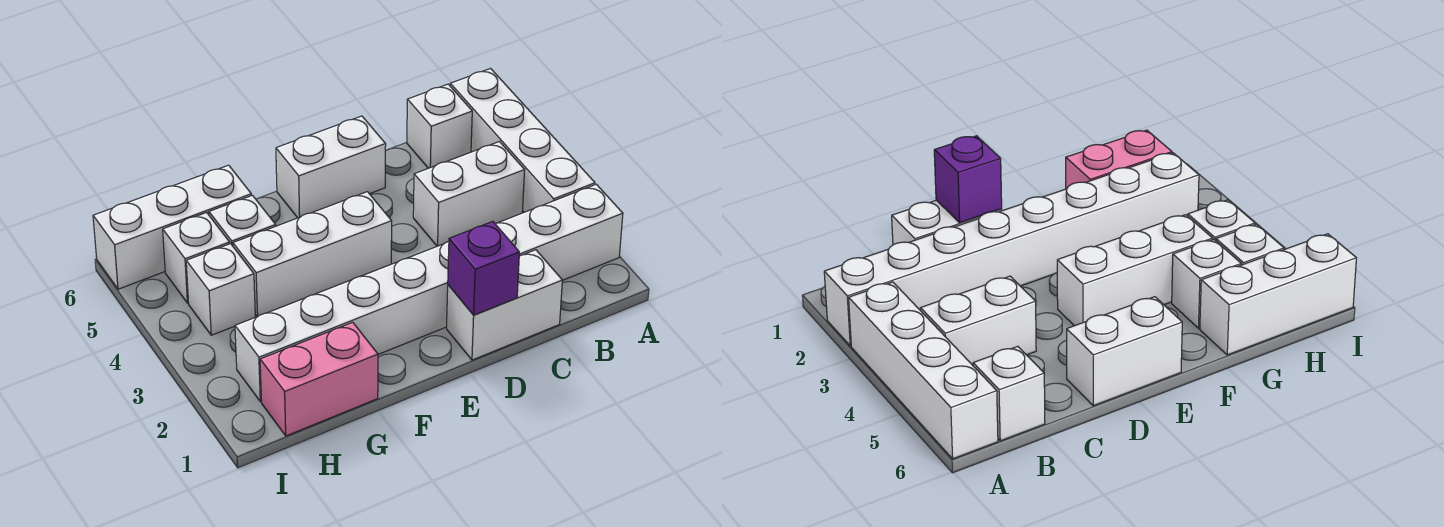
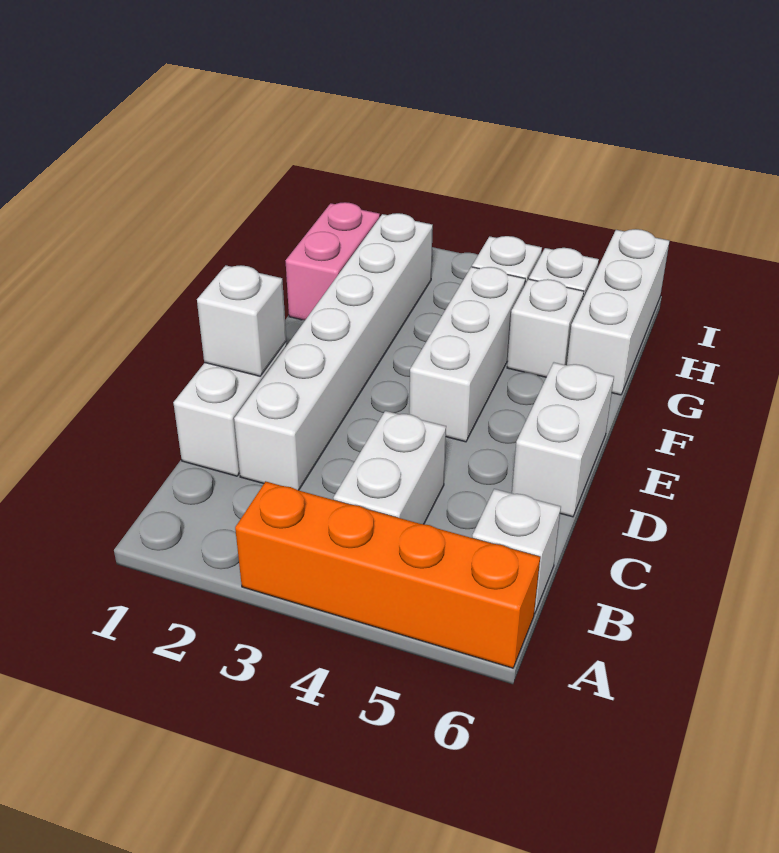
white brick A2:H2 level 1 -> white brick C2:H2 level 1
white brick A3:A6 level 1 -> orange brick A3:A6 level 1
purple brick D1 level 2 -> white brick D1 level 2

